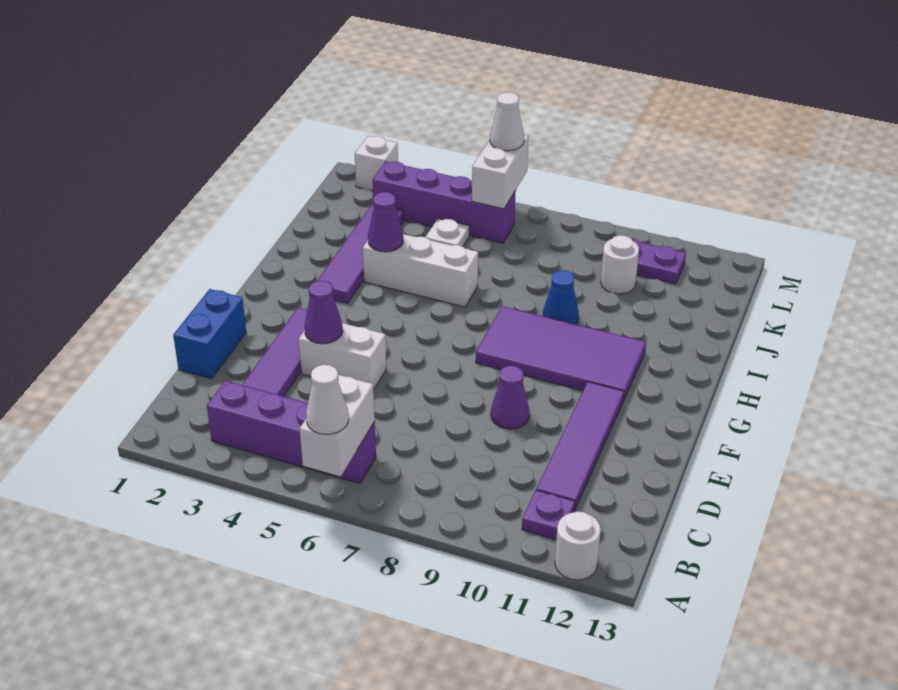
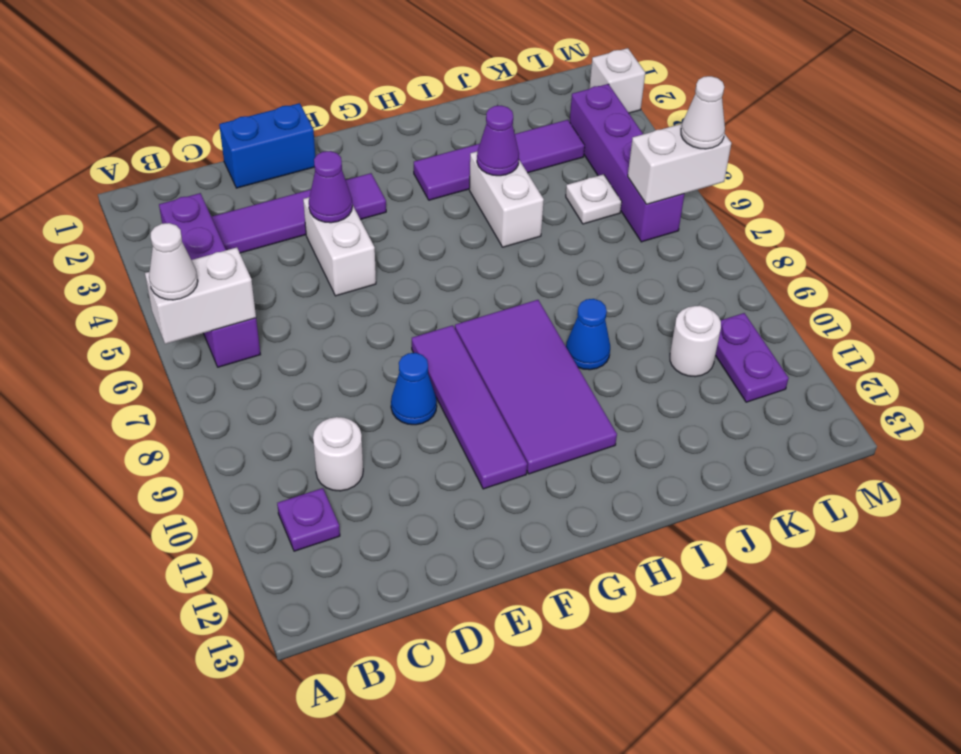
white round brick A12 level 1 -> white round brick C10 level 1
purple tile C11:F11 level 1 -> purple tile F8:F11 level 1
purple cone E9 level 1 -> blue cone E9 level 1
white brick I4:I6 level 1 -> white brick I4:I5 level 1

